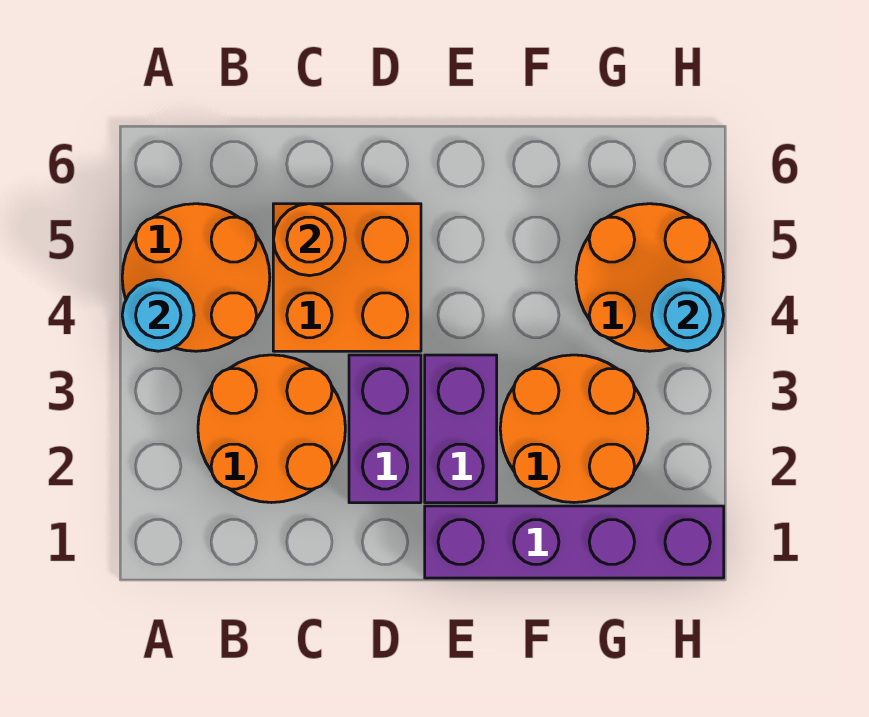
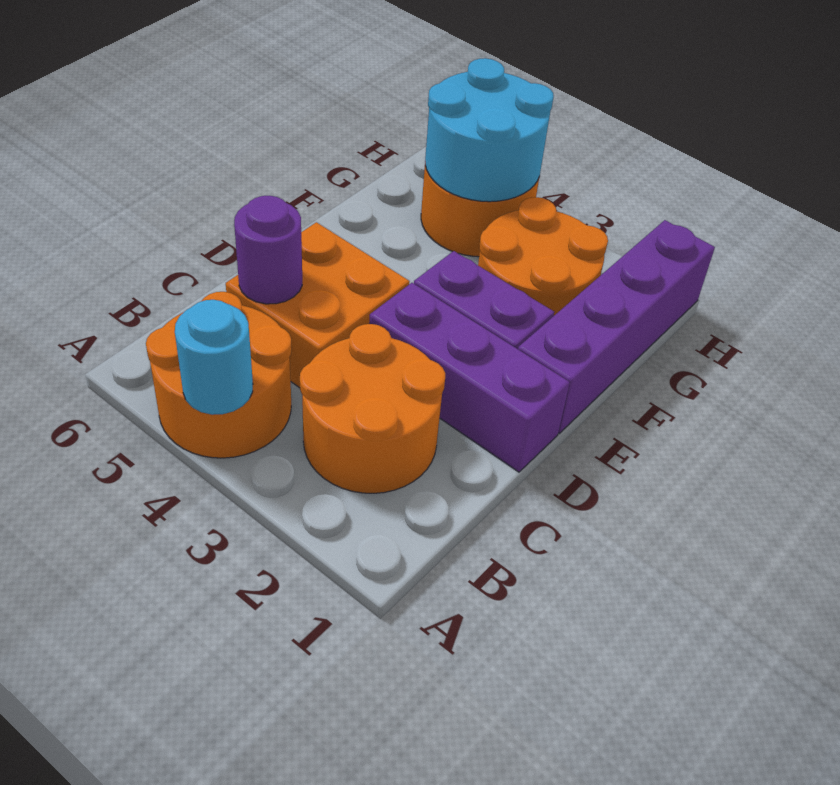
orange round brick C5 level 2 -> purple round brick C5 level 2
purple brick D2:D3 level 1 -> purple brick D1:D3 level 1
cyan round brick H4 level 2 -> cyan round brick G4:H5 level 2

